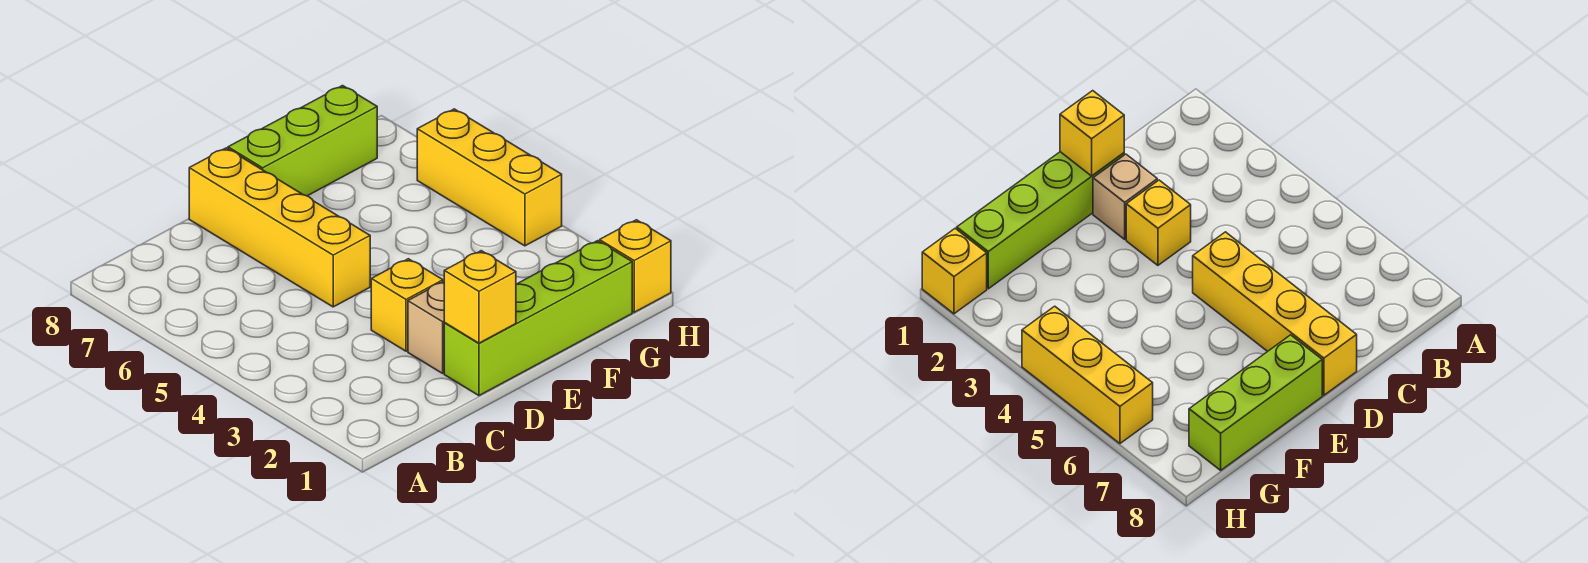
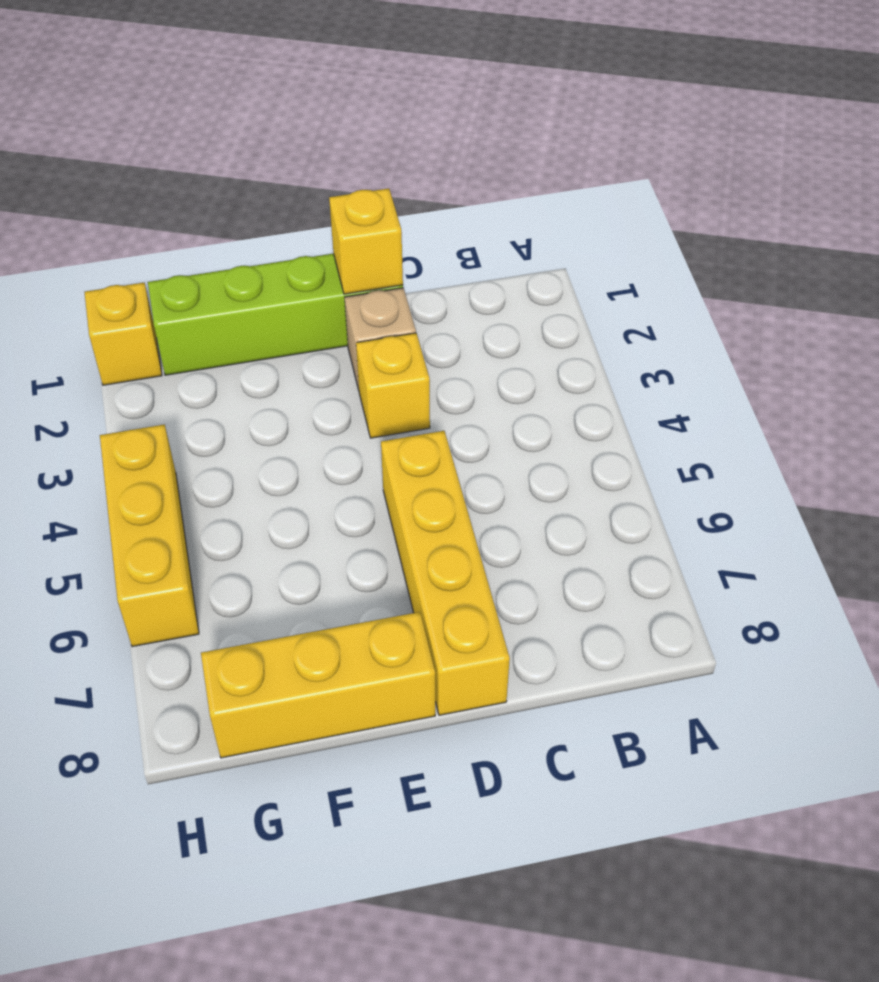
lime brick E8:G8 level 1 -> yellow brick E8:G8 level 1

